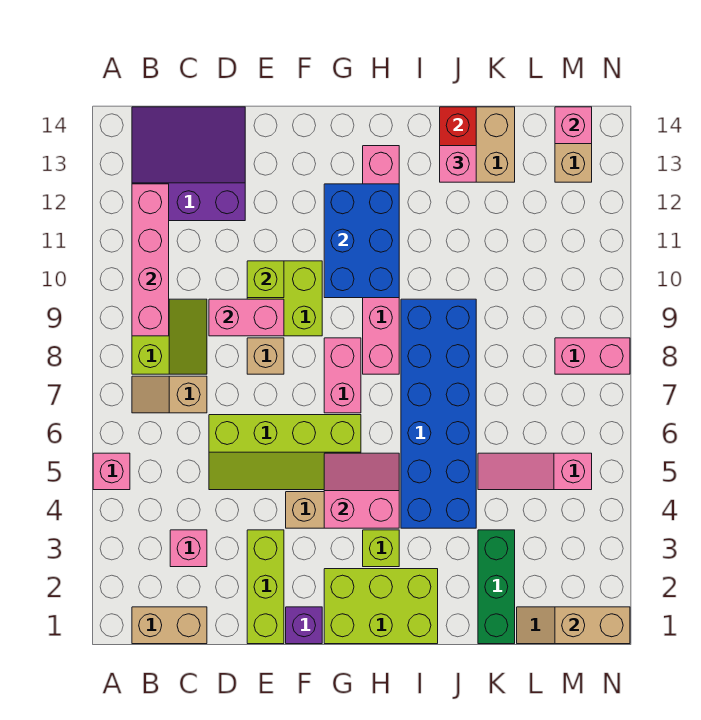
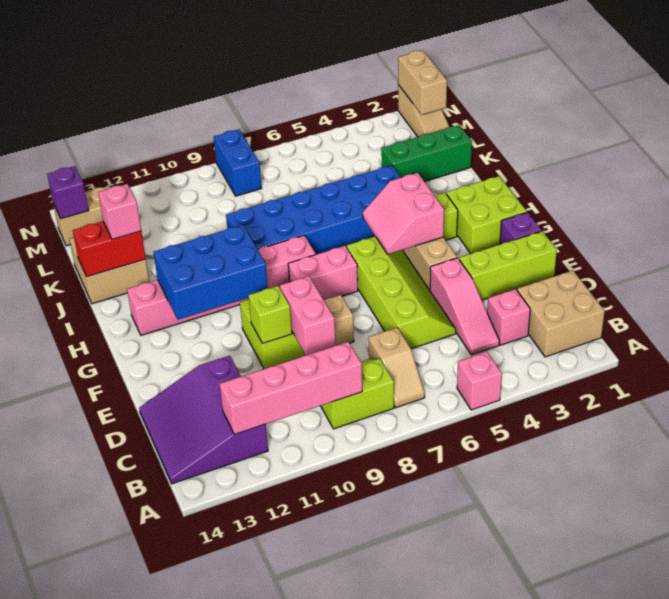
tan brick B1:C1 level 1 -> tan brick B1:C2 level 1
lime brick G1:I2 level 1 -> lime brick G1:H2 level 1
pink slope K5:M5 level 1 top M -> pink slope C4:E4 level 1 top E
pink brick M8:N8 level 1 -> blue brick M8:N8 level 1
pink brick M14 level 2 -> purple brick M14 level 2

